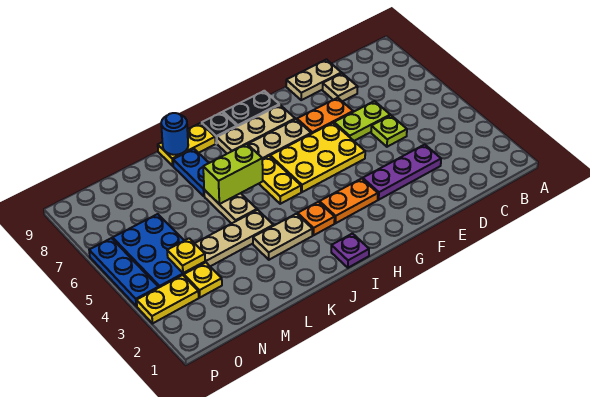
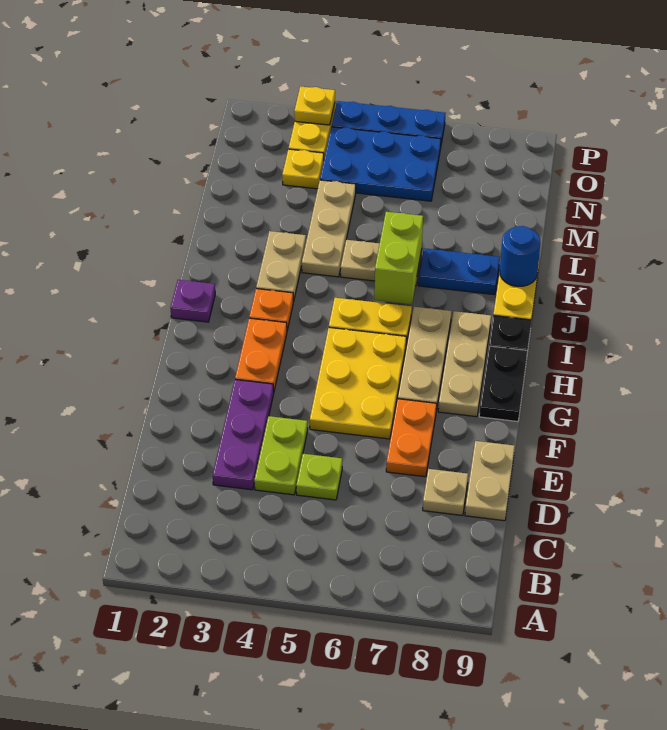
lime plate D6:E6 level 1 -> lime plate D4:E4 level 1
yellow plate N4 level 2 -> yellow plate P3 level 2

